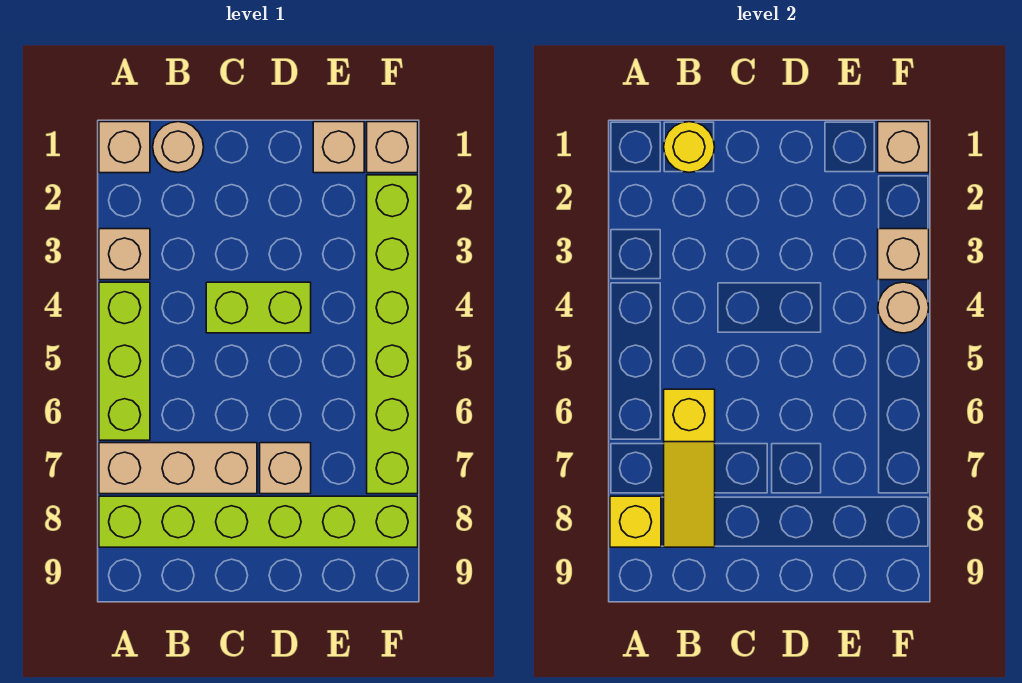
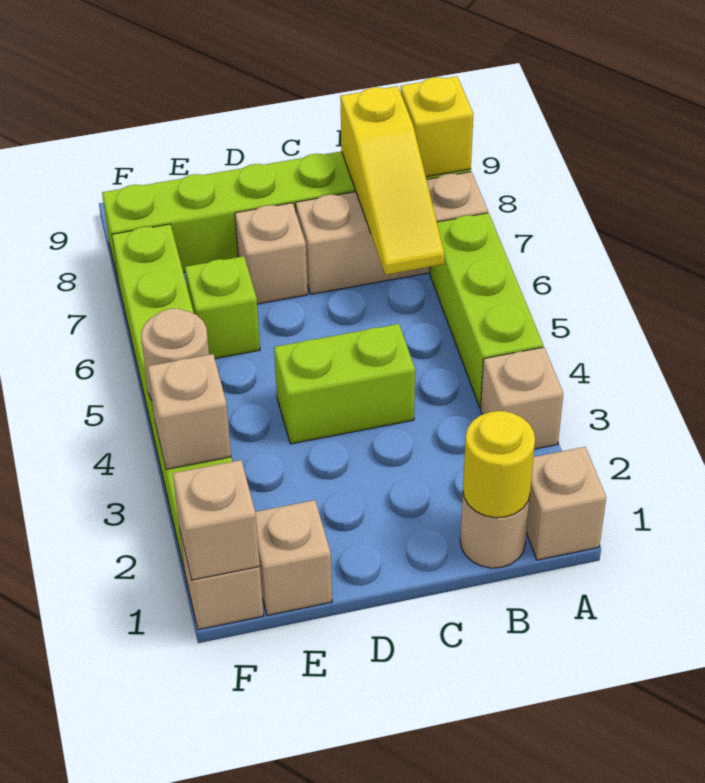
yellow slope B6:B8 level 2 top 6 -> yellow slope B6:B8 level 2 top 8
none -> lime brick E6 level 1

